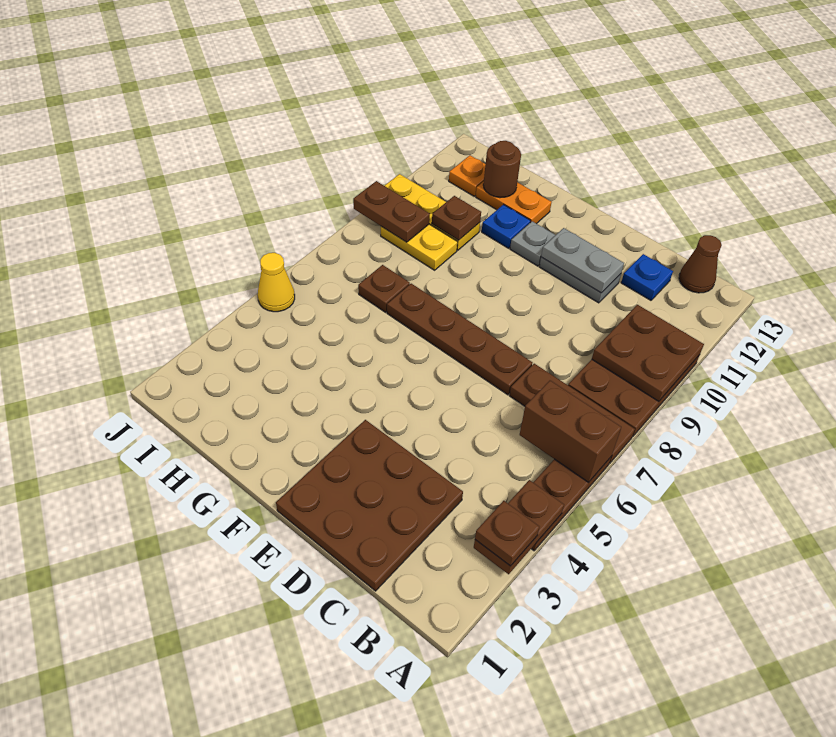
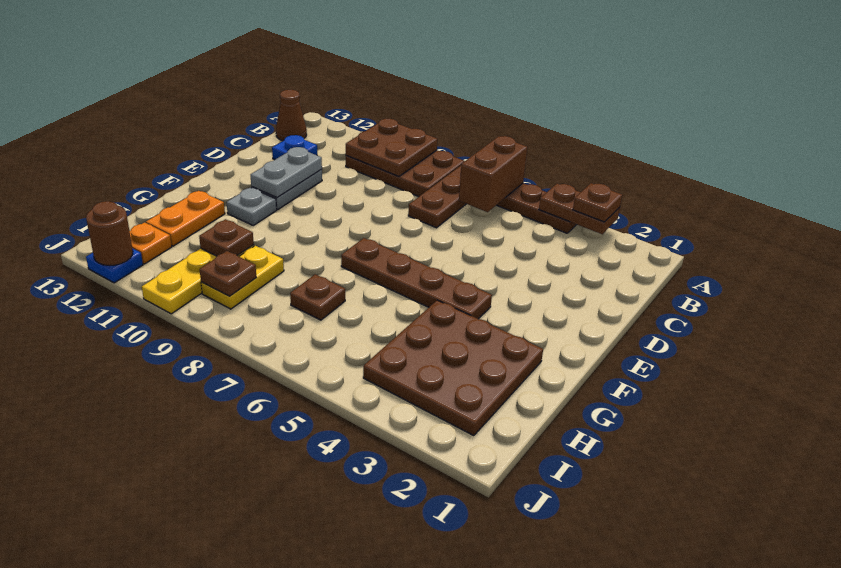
brown plate C1:E3 level 1 -> brown plate G2:I4 level 1
brown plate D7:G7 level 1 -> brown plate F4:F7 level 1
blue plate G11 level 1 -> blue plate J12 level 1
brown round brick H12 level 2 -> brown round brick J12 level 2
brown plate I9:J9 level 2 -> brown plate I9 level 2
yellow cone J5 level 1 -> none

